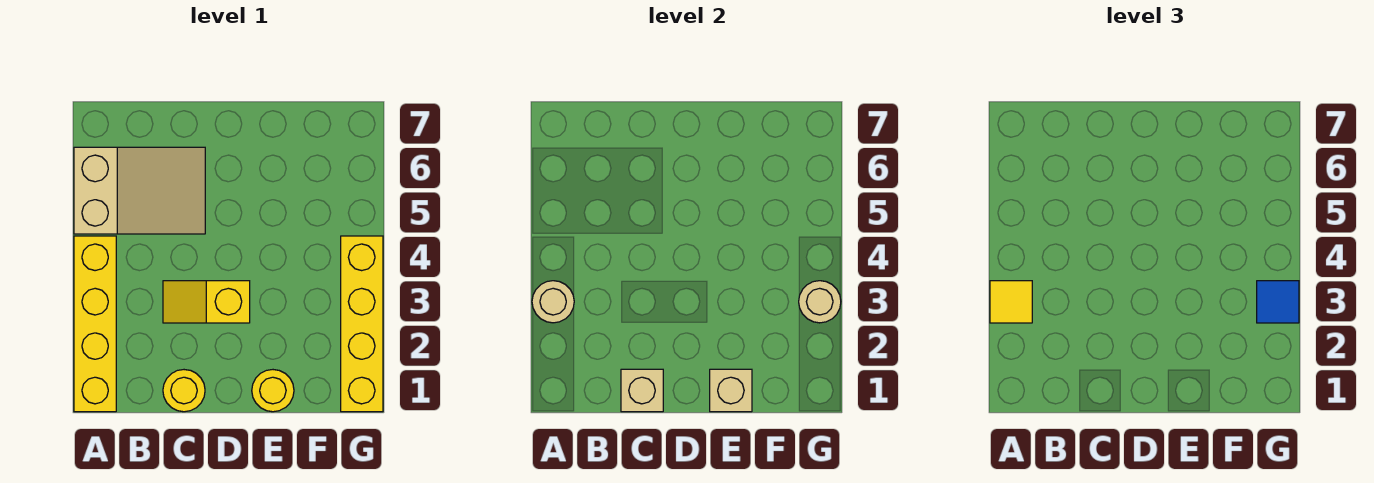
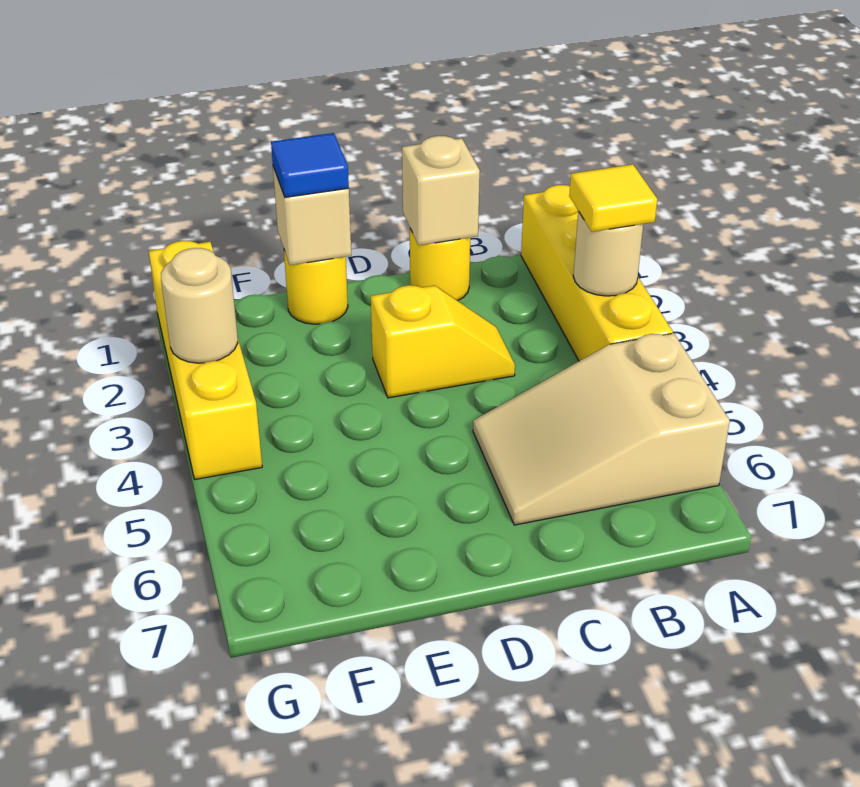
blue tile G3 level 3 -> blue tile E1 level 3

